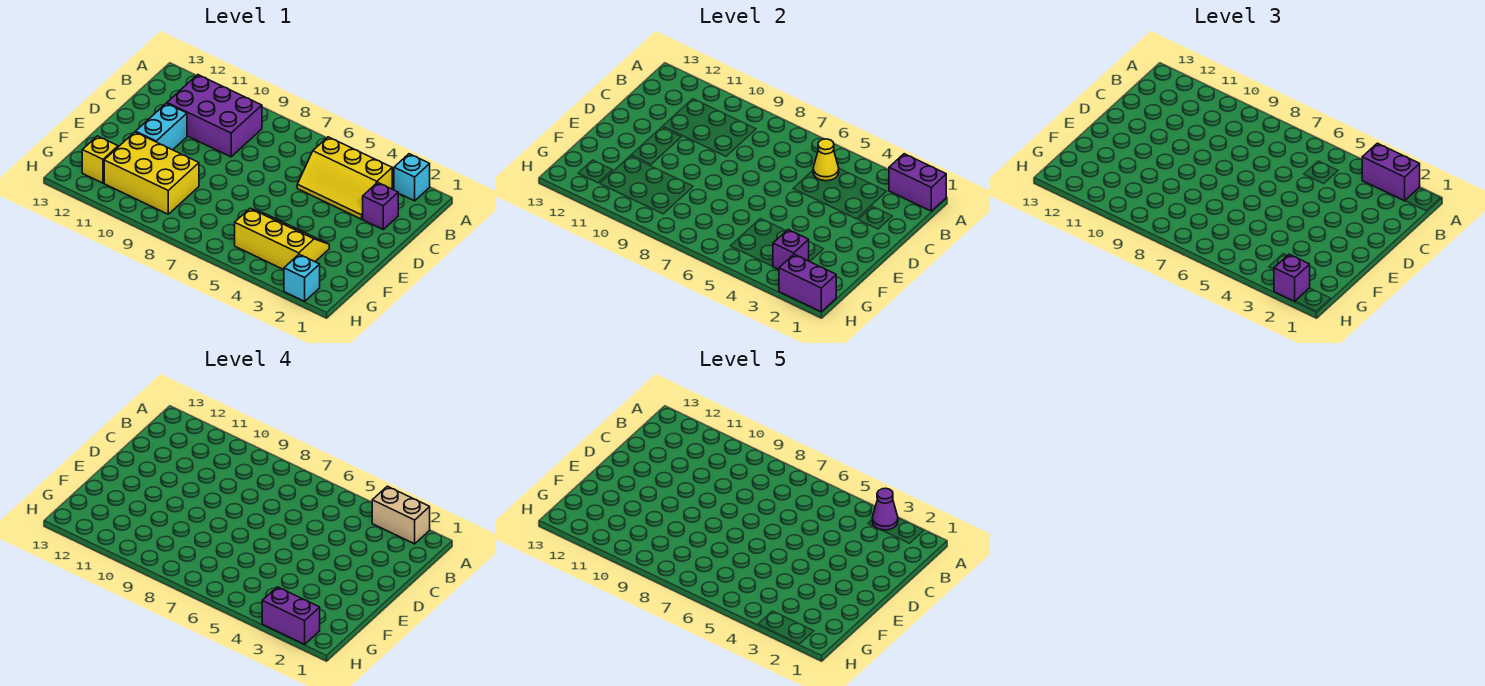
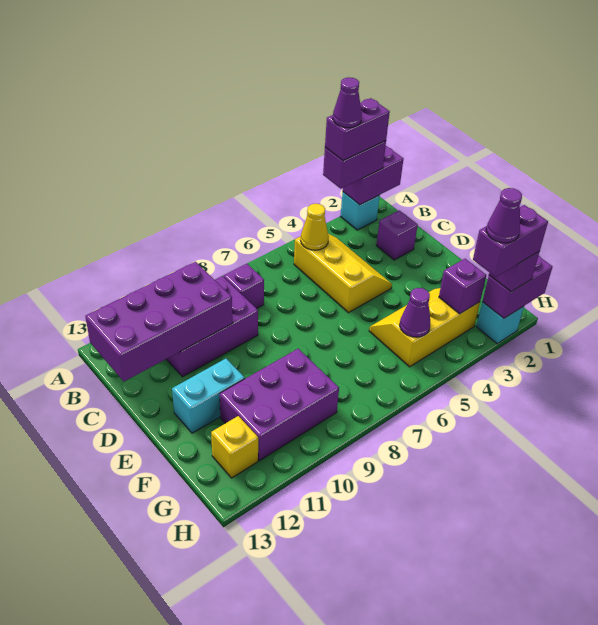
tan brick A2:A3 level 4 -> purple brick A2:A3 level 4
yellow slope B3:C5 level 1 top B -> yellow slope B4:D5 level 1 top 5
none -> purple brick B8 level 1
none -> purple brick B10:C13 level 2
cyan brick D11:E11 level 1 -> cyan brick E11:E12 level 1
yellow brick F9:G11 level 1 -> purple brick F9:G11 level 1
none -> purple cone G5 level 2
none -> purple cone H3 level 5

